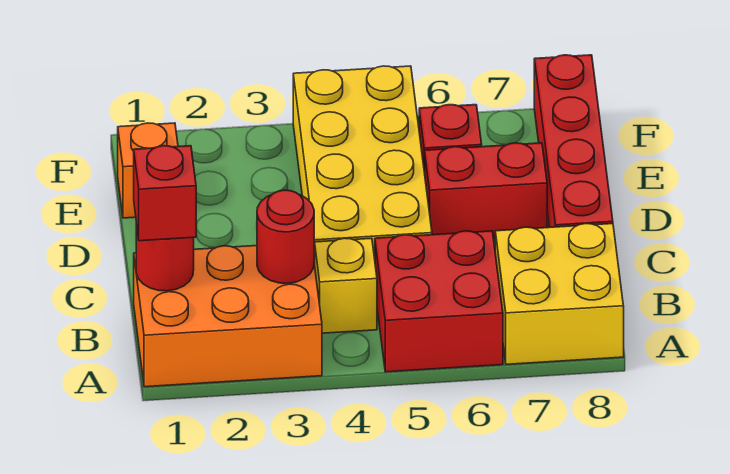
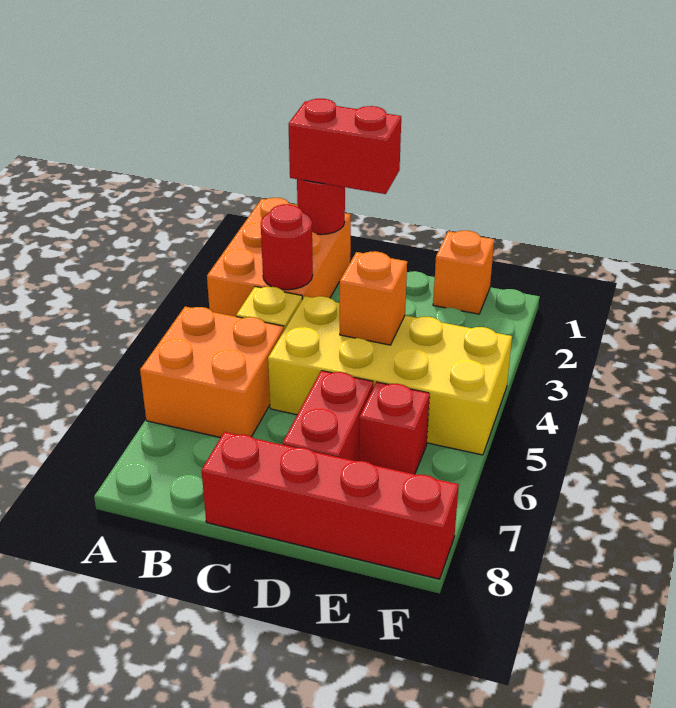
red brick A5:B6 level 1 -> orange brick A5:B6 level 1
yellow brick A7:B8 level 1 -> none
red brick B1 level 3 -> red brick B1:C1 level 3
none -> orange brick D4 level 2

